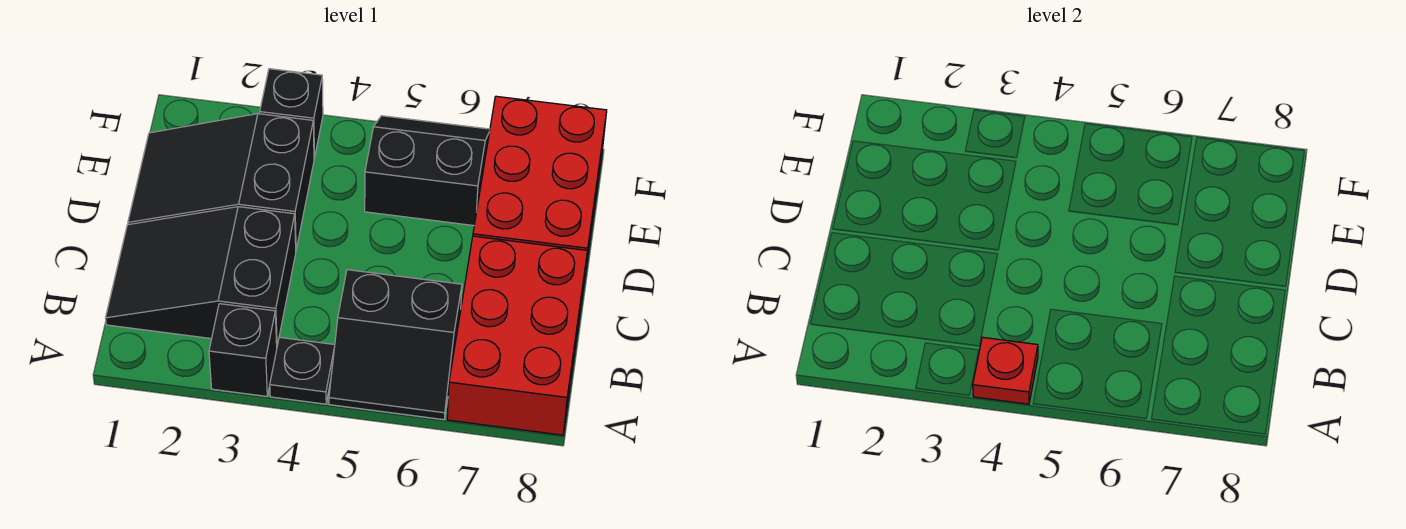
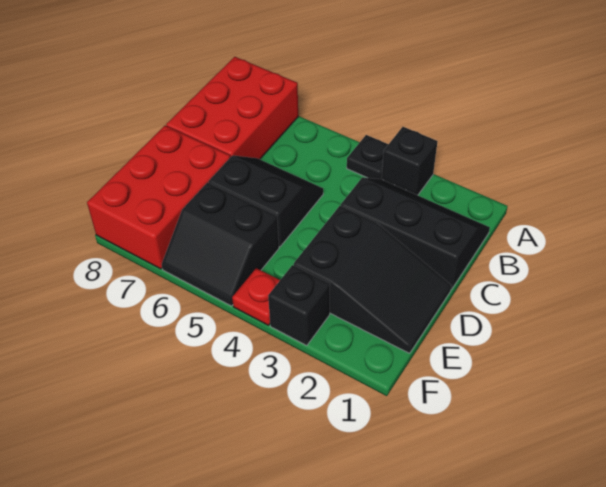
red plate A4 level 2 -> red plate F4 level 1
black slope A5:B6 level 1 top B -> black slope C5:D6 level 1 top D
black slope B1:C3 level 1 top 3 -> black slope B1:C3 level 1 top C

